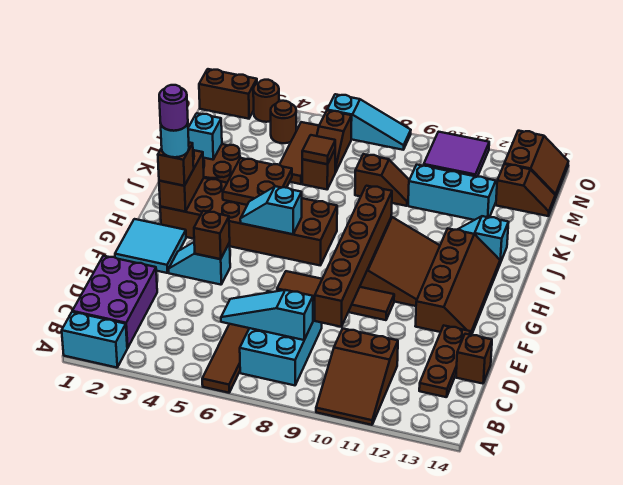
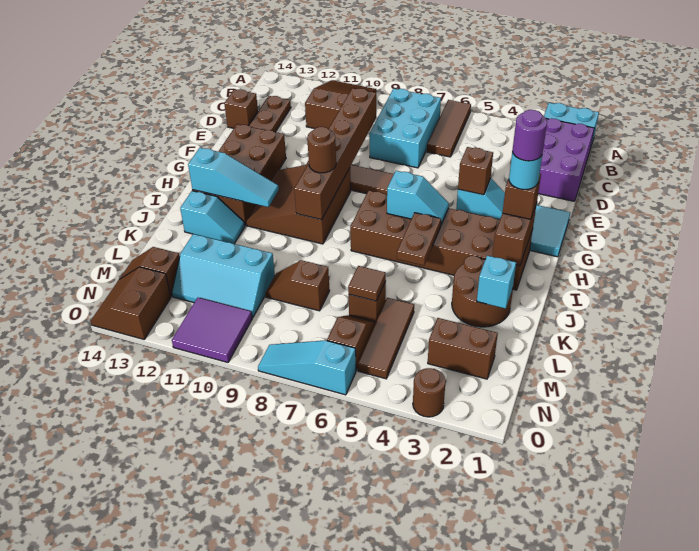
cyan slope C6:C8 level 2 top 8 -> cyan slope I11:I13 level 2 top 13
brown slope F12:I13 level 1 top 12 -> brown brick F12:I13 level 1
brown plate I4:J5 level 2 -> brown plate I5:J5 level 2
brown round brick N4 level 1 -> brown round brick H9 level 3
brown brick O1:O2 level 1 -> brown brick M2:M3 level 1

